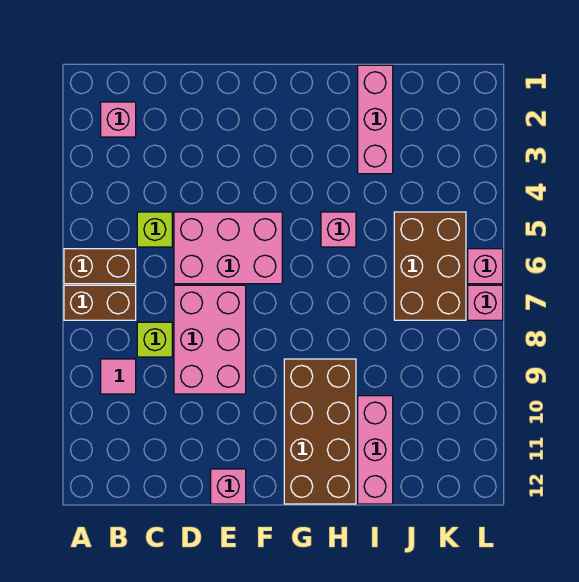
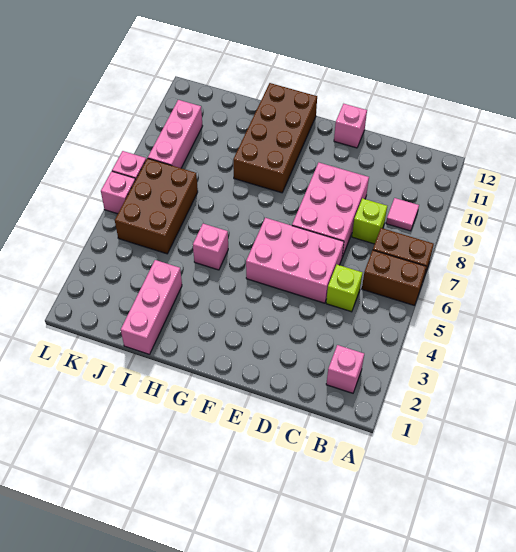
pink brick I10:I12 level 1 -> pink brick K8:K10 level 1

